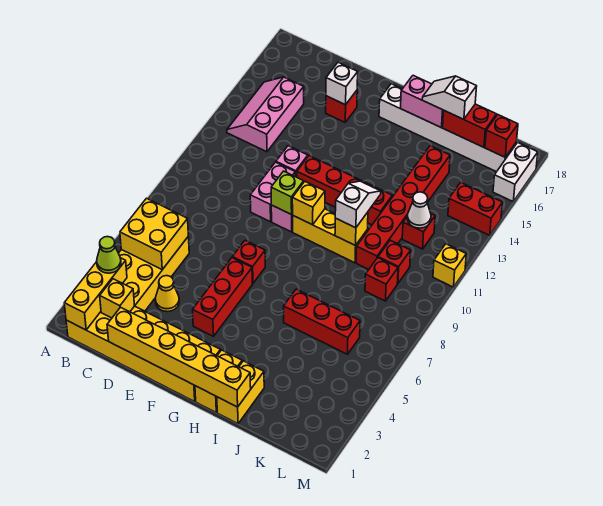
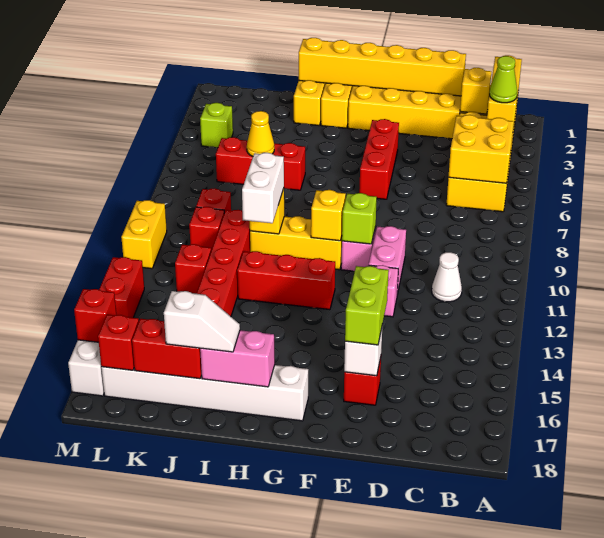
pink slope B13:C15 level 1 top C -> none
yellow cone D4 level 1 -> yellow cone J6 level 2
none -> lime brick E15:E16 level 3
red brick F7 level 1 -> red brick M16 level 2
red brick F12:I12 level 1 -> red brick G12:I12 level 1
white slope I10:I11 level 3 top 10 -> white brick I10:I11 level 3
white cone K12 level 2 -> white cone C11 level 1
none -> lime brick L4 level 1
red brick L14:M14 level 1 -> red brick M13:M14 level 1
yellow brick M11 level 1 -> yellow brick M10:M11 level 1

